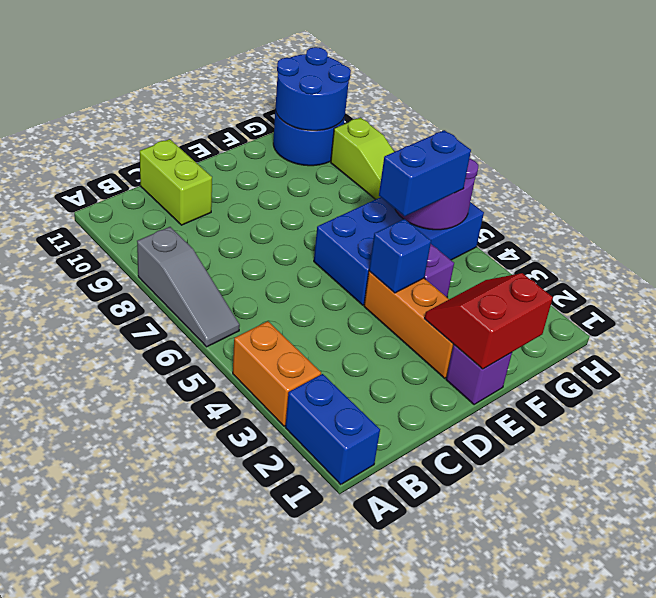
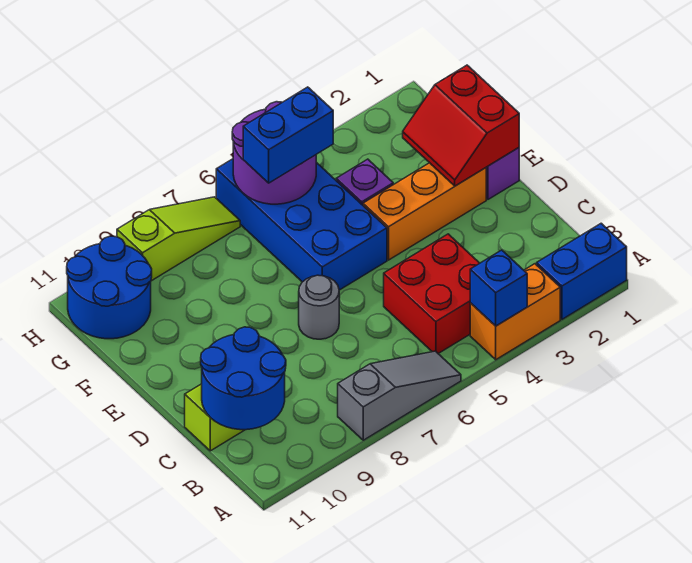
none -> red brick B4:C5 level 1
none -> grey round brick D7 level 1
blue brick E4 level 2 -> blue brick A4 level 2
blue brick F5:G5 level 3 -> blue brick G5:G6 level 3
blue round brick G10:H11 level 2 -> blue round brick B10:C11 level 2

